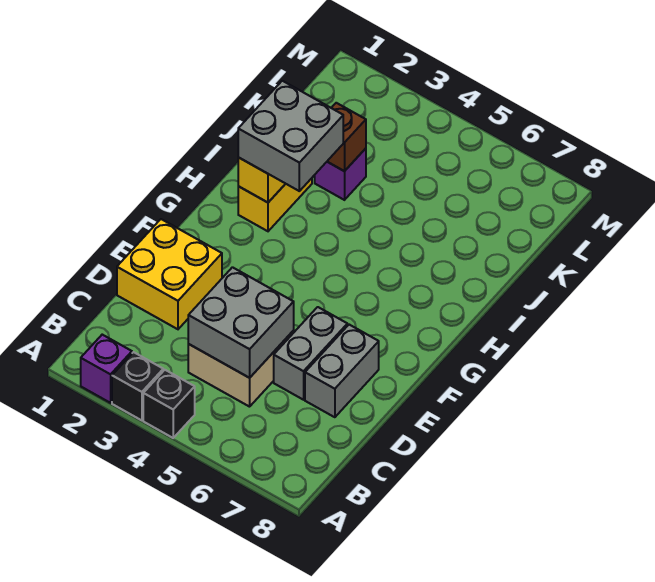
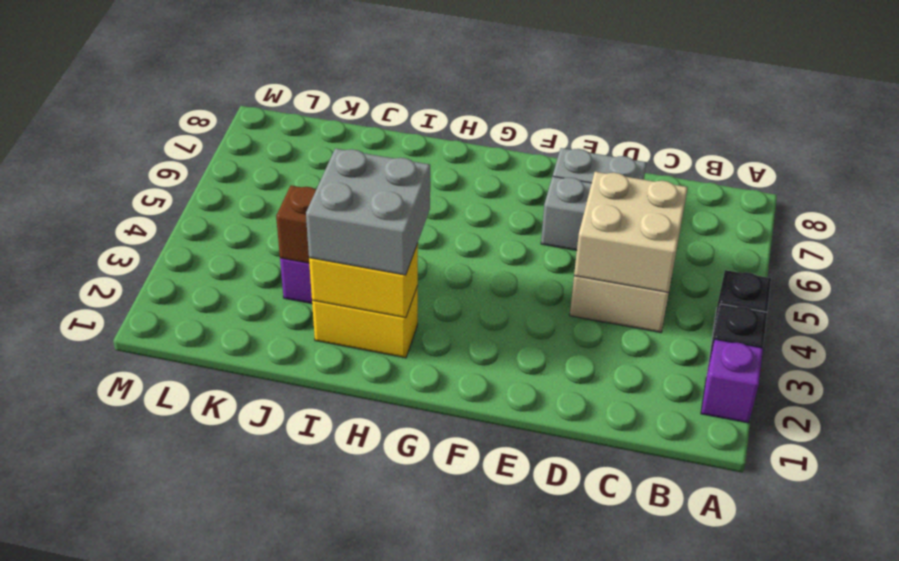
grey brick C4:D5 level 2 -> tan brick C4:D5 level 2
yellow brick D1:E2 level 1 -> none

